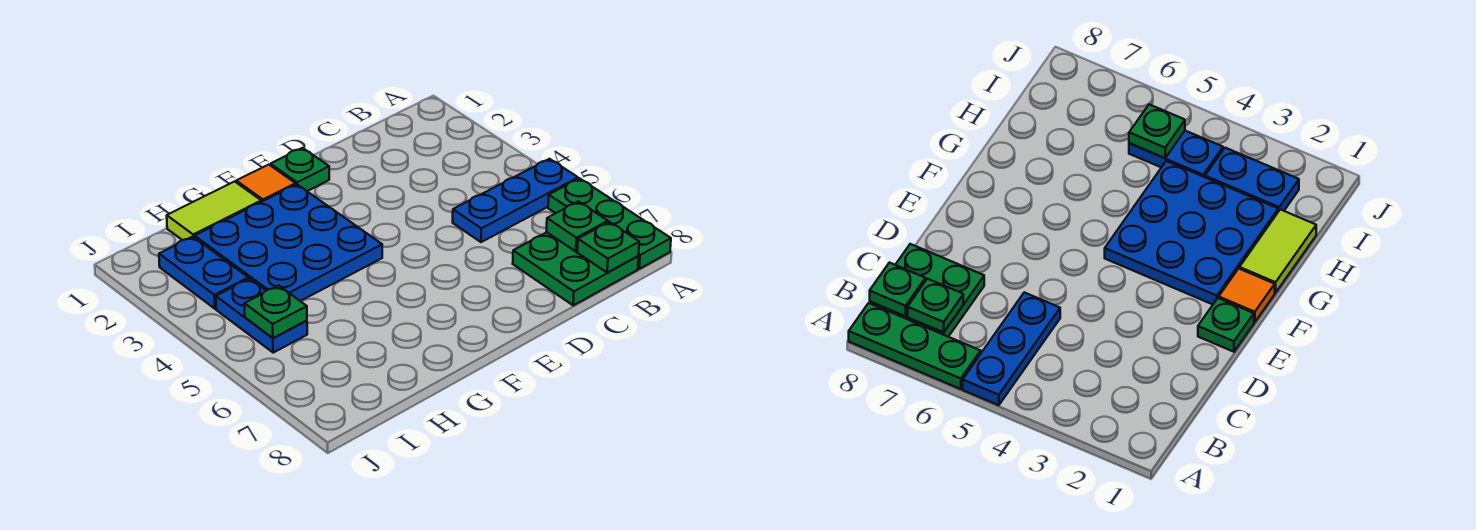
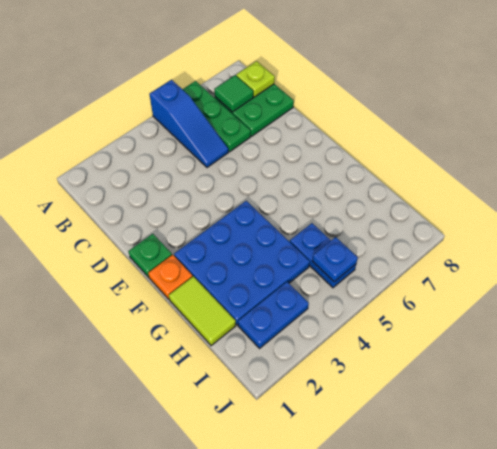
blue plate A5:C5 level 1 -> blue slope A5:C5 level 1 top A
green plate A6:A8 level 1 -> green plate A6:C6 level 1
green plate B7 level 2 -> green tile B7 level 2
green plate B8 level 2 -> lime plate B8 level 2
orange tile F1 level 1 -> orange plate F1 level 1
blue plate I4:I5 level 1 -> blue plate H5:I5 level 1
green plate I5 level 2 -> blue plate I5 level 2

